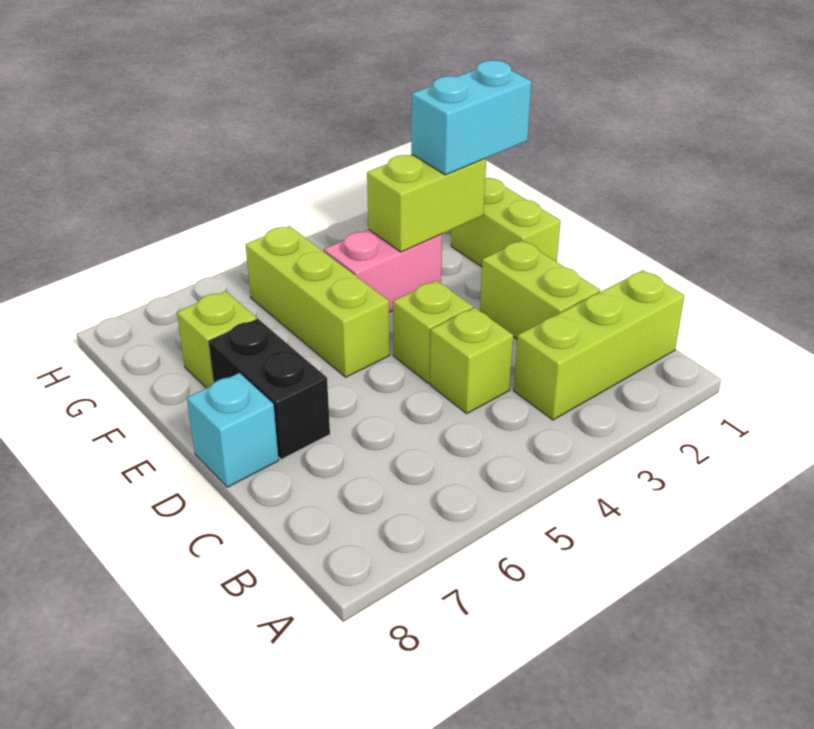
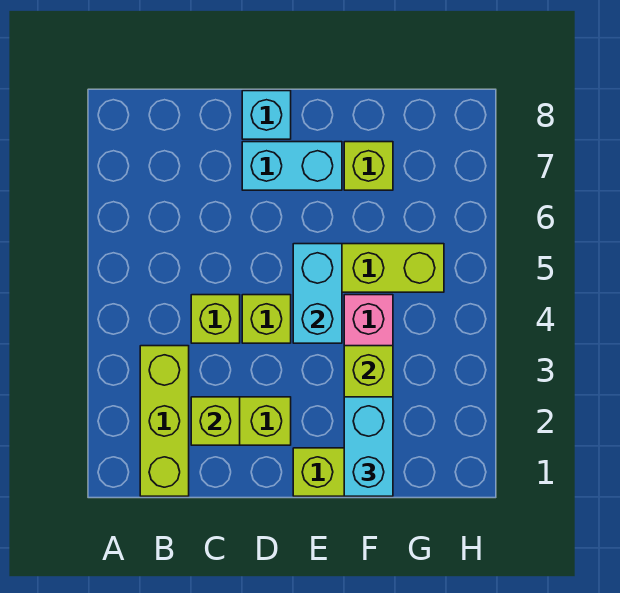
none -> lime brick C2 level 2
black brick D7:E7 level 1 -> cyan brick D7:E7 level 1
none -> cyan brick E4:E5 level 2

